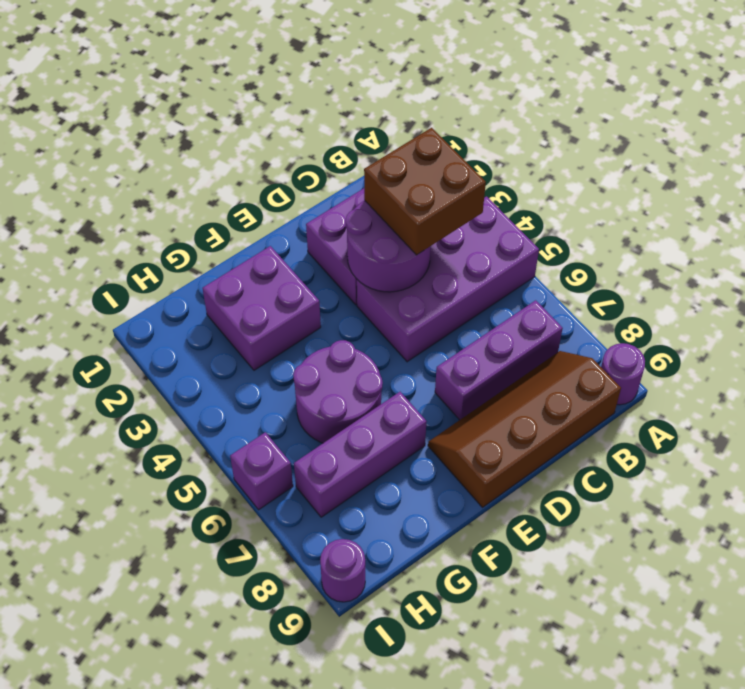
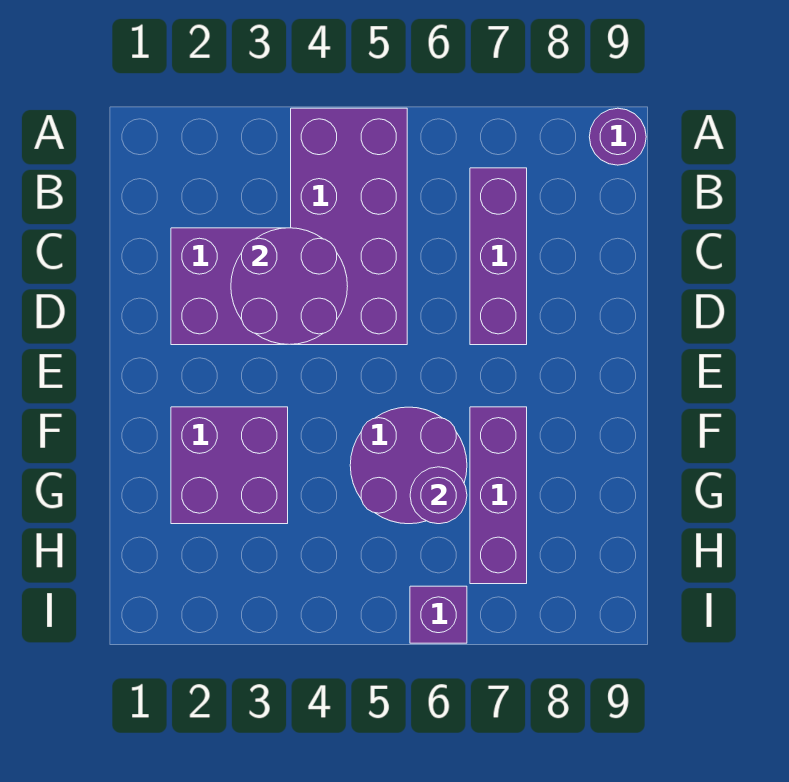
brown brick B3:C4 level 3 -> none
brown slope B8:E9 level 1 top 9 -> none
purple round brick I9 level 1 -> purple round brick G6 level 2

